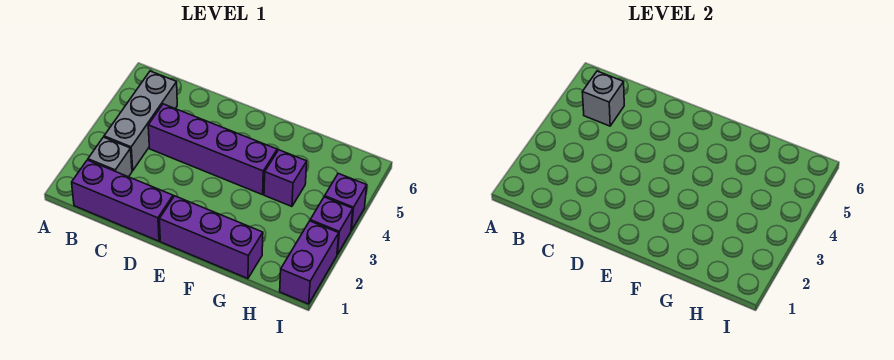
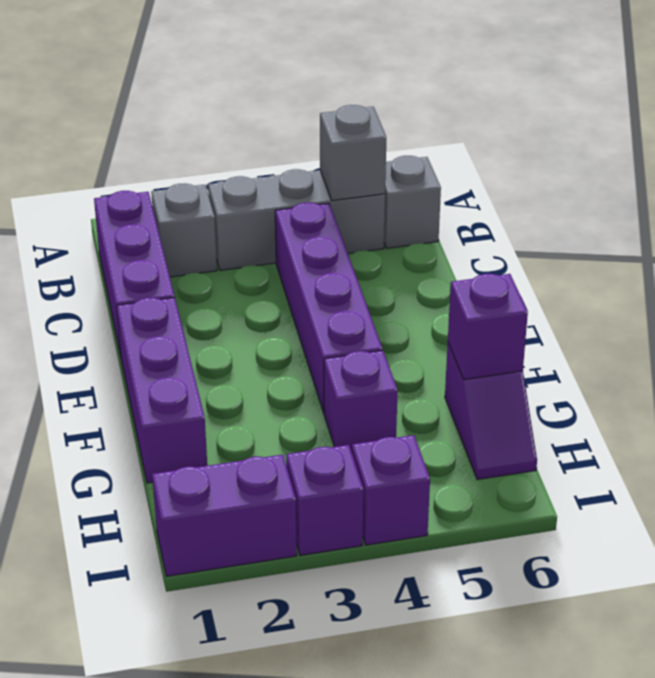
none -> grey brick B6 level 1
none -> purple slope G6:H6 level 1 top G
none -> purple brick G6 level 2

